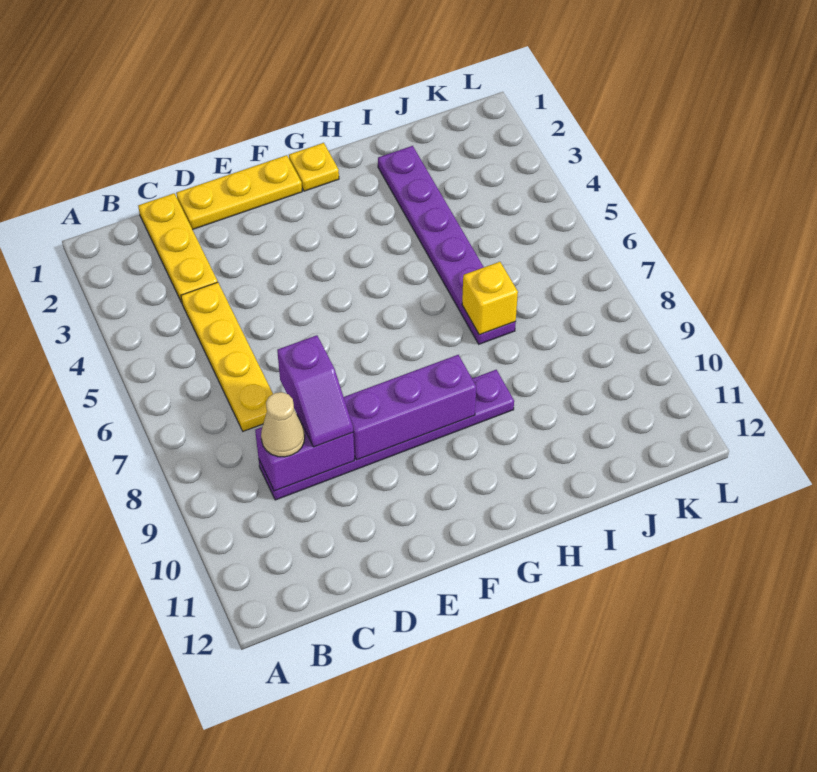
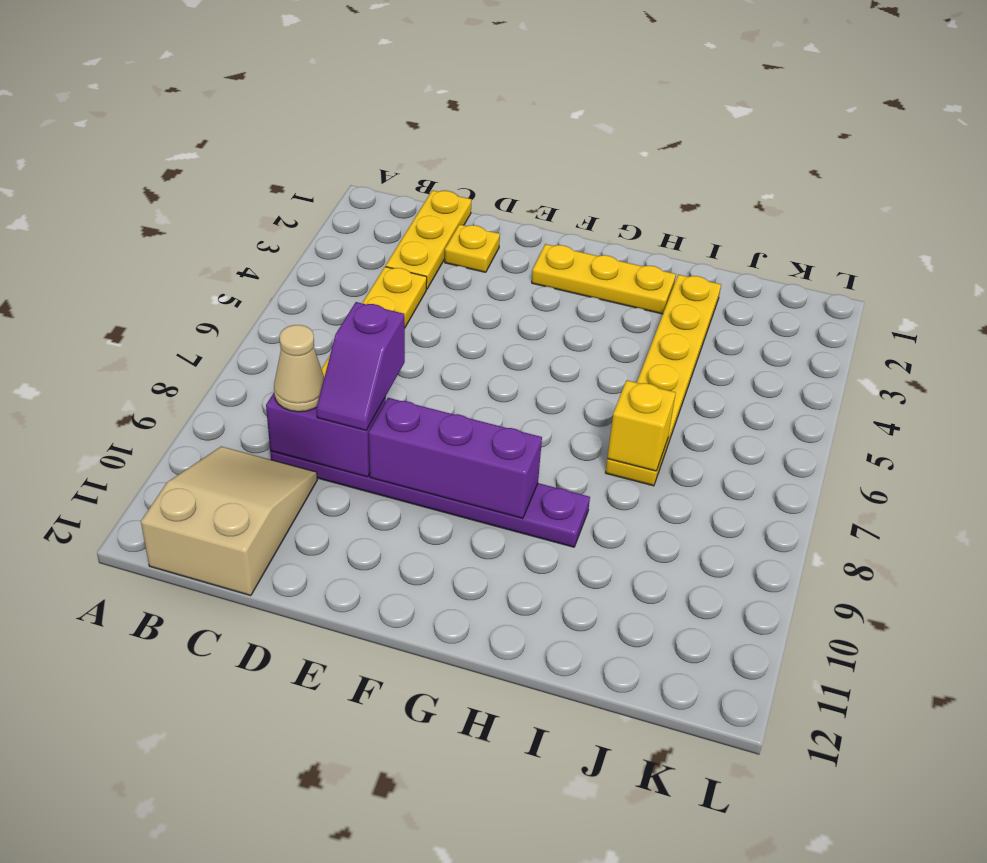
none -> tan slope B10:C12 level 1 top 12
yellow plate D1:F1 level 1 -> yellow plate F2:H2 level 1
yellow plate G1 level 1 -> yellow plate D2 level 1
purple plate I2:I7 level 1 -> yellow plate I2:I7 level 1

